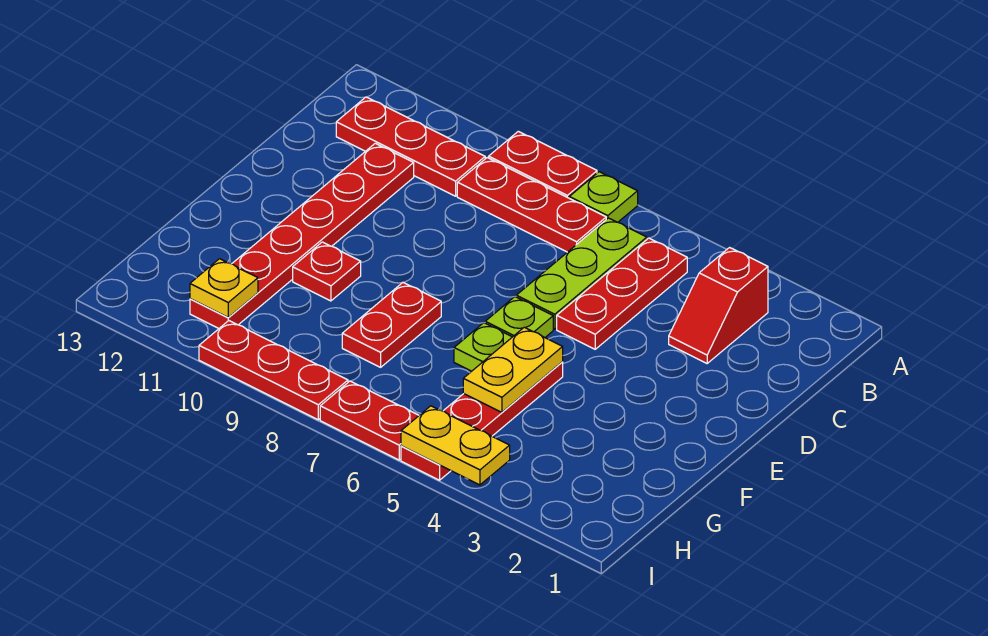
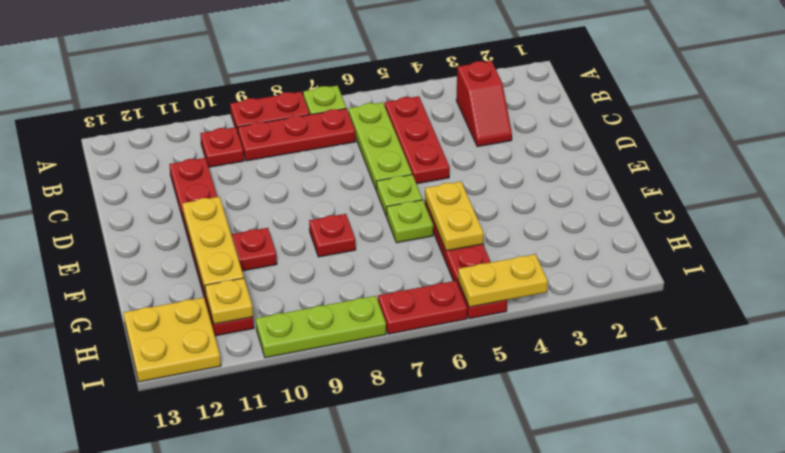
red plate B10:B12 level 1 -> red plate B10 level 1
none -> yellow plate E11:G11 level 2
red plate F8:G8 level 1 -> red plate F8 level 1
none -> yellow plate H12:I13 level 1
red plate I8:I10 level 1 -> lime plate I8:I10 level 1

